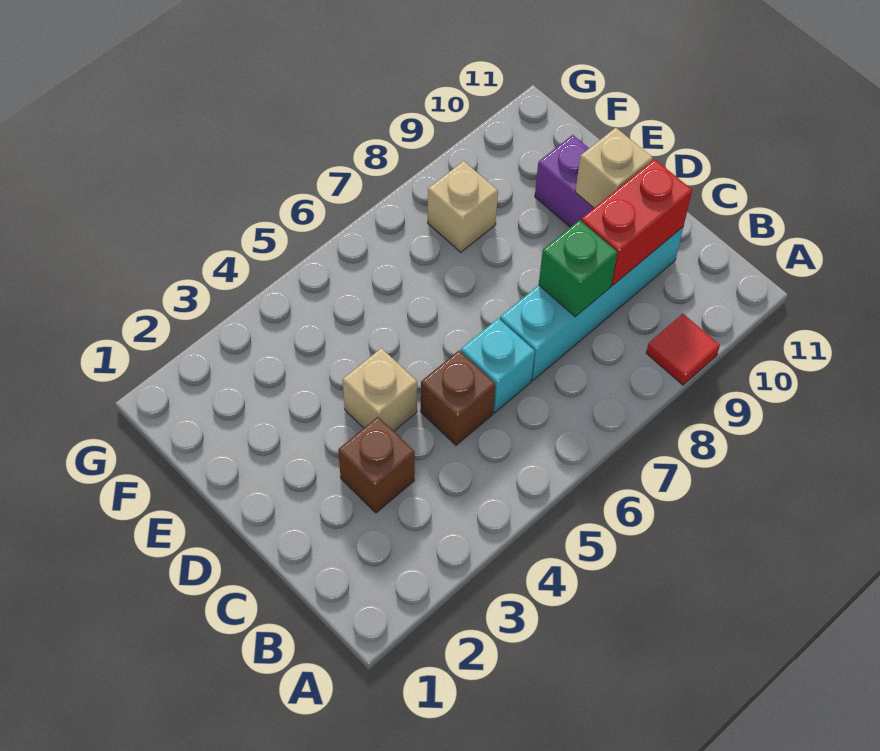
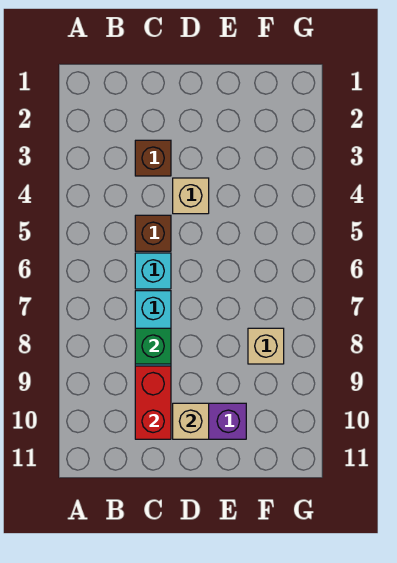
red tile A9 level 1 -> none

